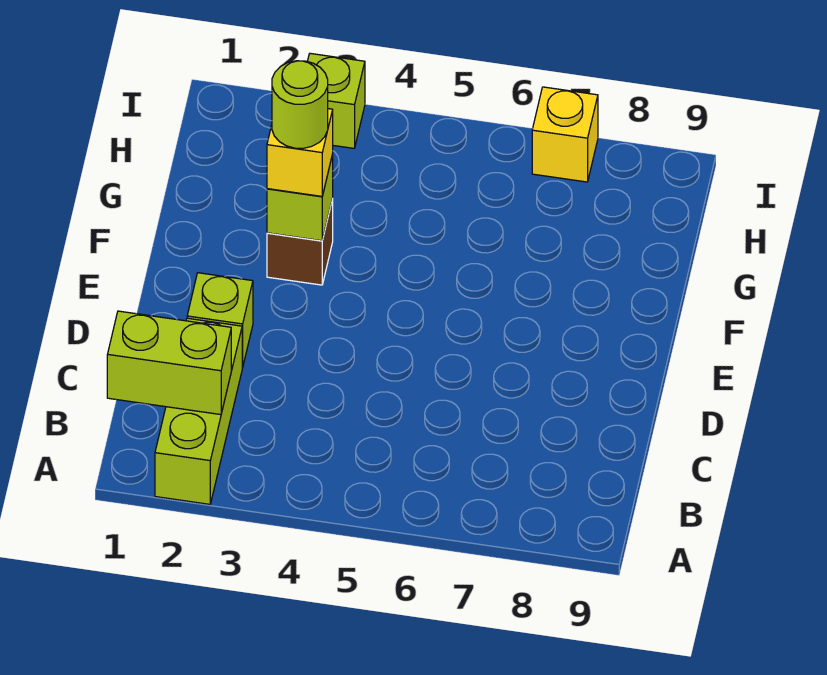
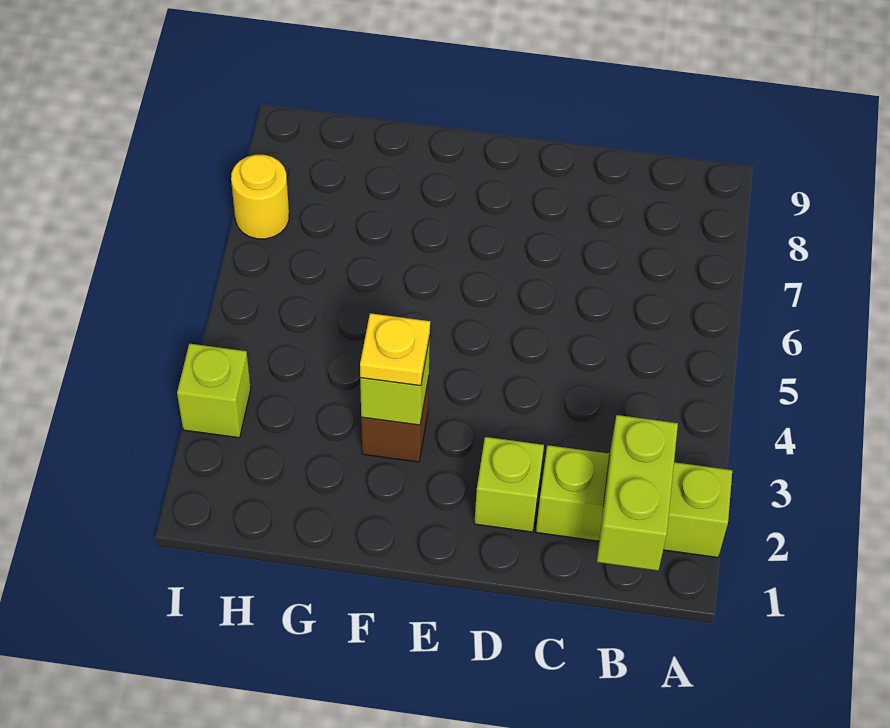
yellow brick F3 level 3 -> yellow plate F3 level 3
lime round brick F3 level 4 -> none
yellow brick I7 level 1 -> yellow round brick I7 level 1

